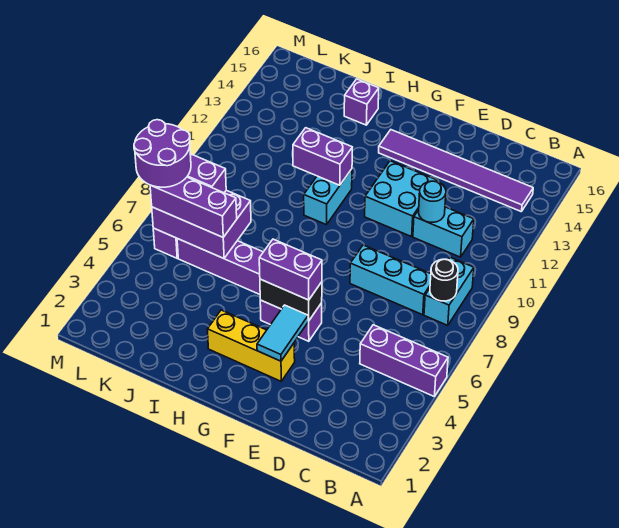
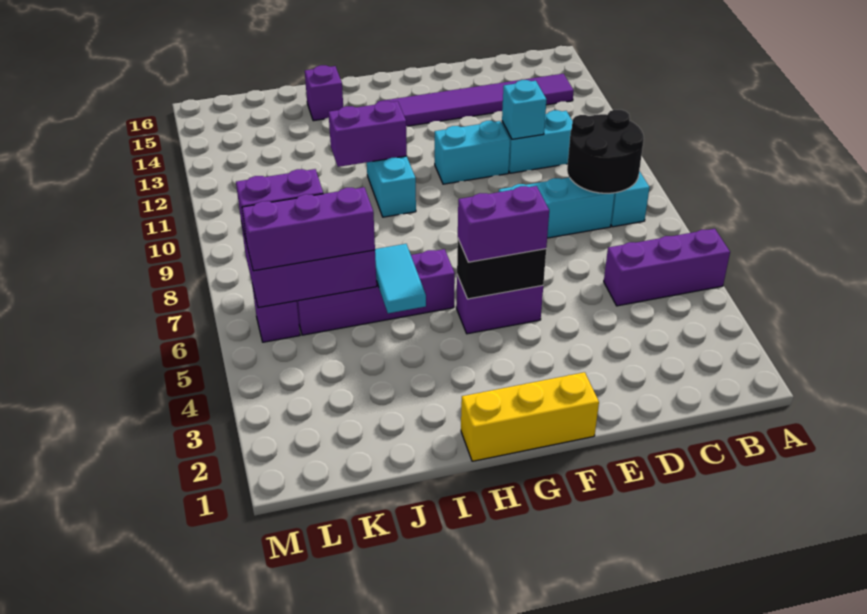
black round brick B8 level 2 -> black round brick B8:C9 level 2
cyan round brick D11 level 2 -> cyan brick D11 level 2
cyan brick E11:F12 level 1 -> cyan brick E11:F11 level 1
yellow brick F3:H3 level 1 -> yellow brick F1:H1 level 1
cyan tile F3:F4 level 2 -> cyan tile I5:I6 level 2
purple round brick L6:M7 level 4 -> none

